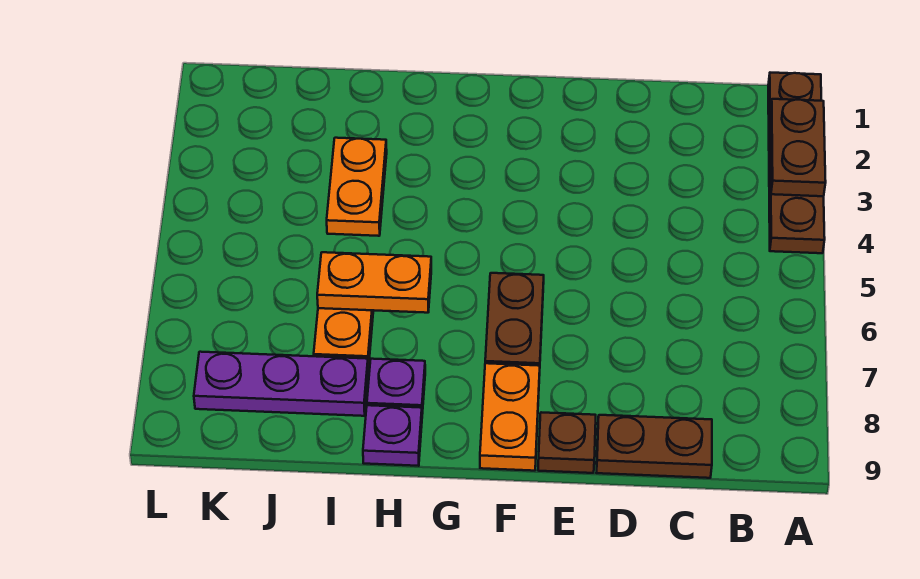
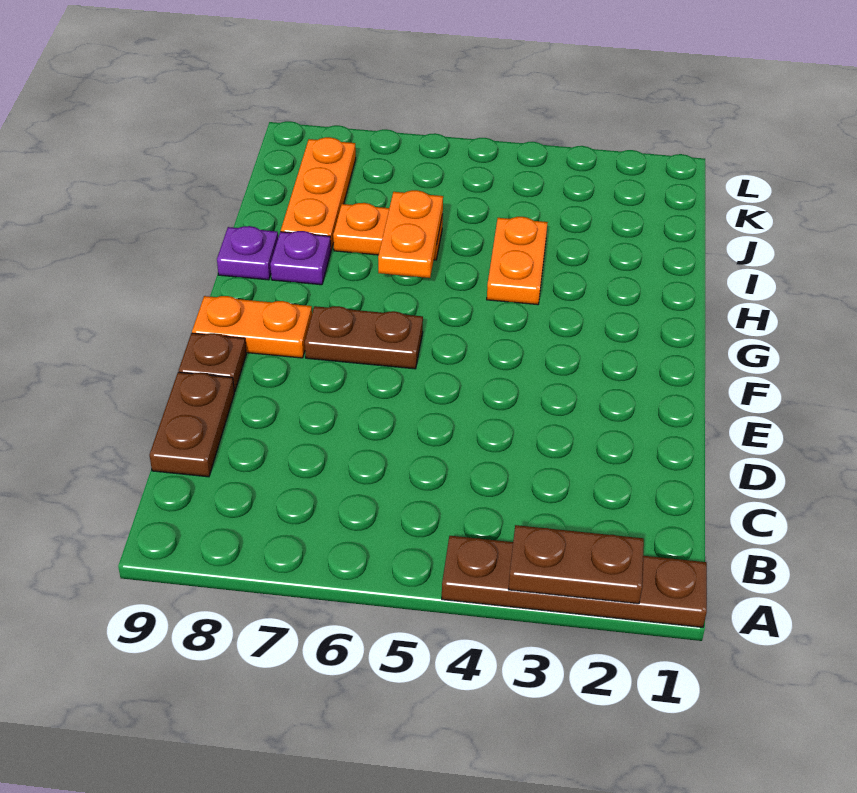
orange plate I3:I4 level 1 -> orange plate H4:I4 level 1
purple plate I8:K8 level 1 -> orange plate I8:K8 level 1

